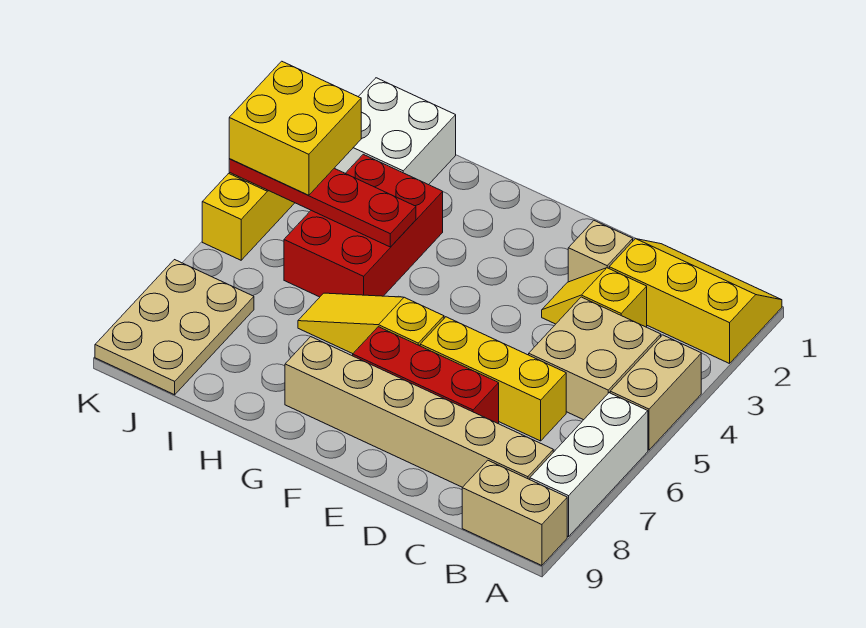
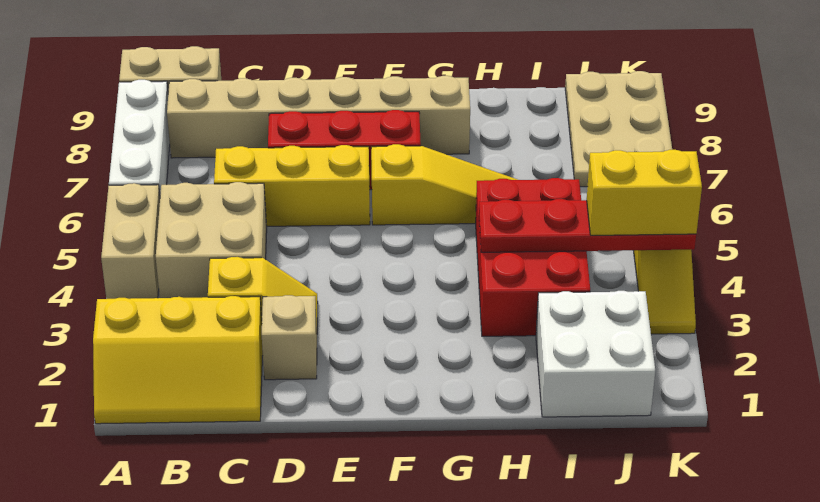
yellow brick J3:K4 level 3 -> yellow brick J4:K4 level 3

